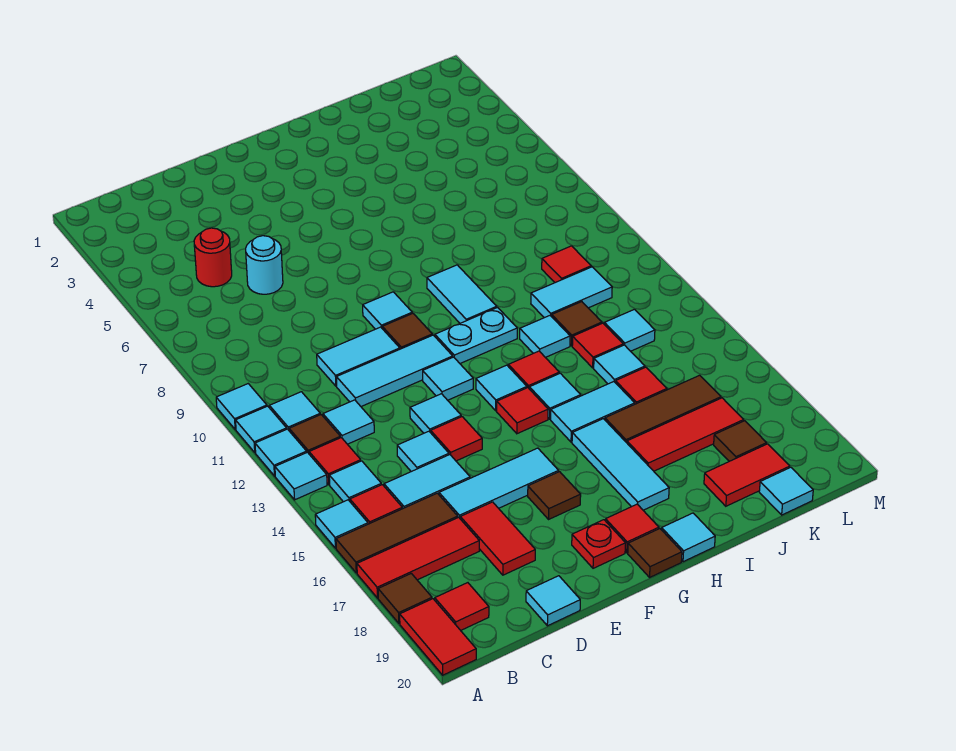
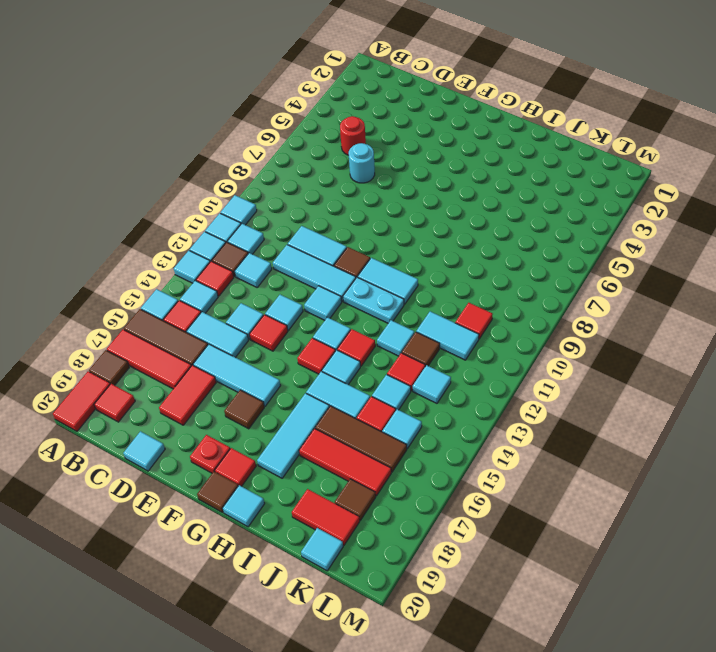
cyan tile F9 level 1 -> cyan tile K15 level 1
cyan tile H9:H10 level 1 -> cyan tile G10:H10 level 1

